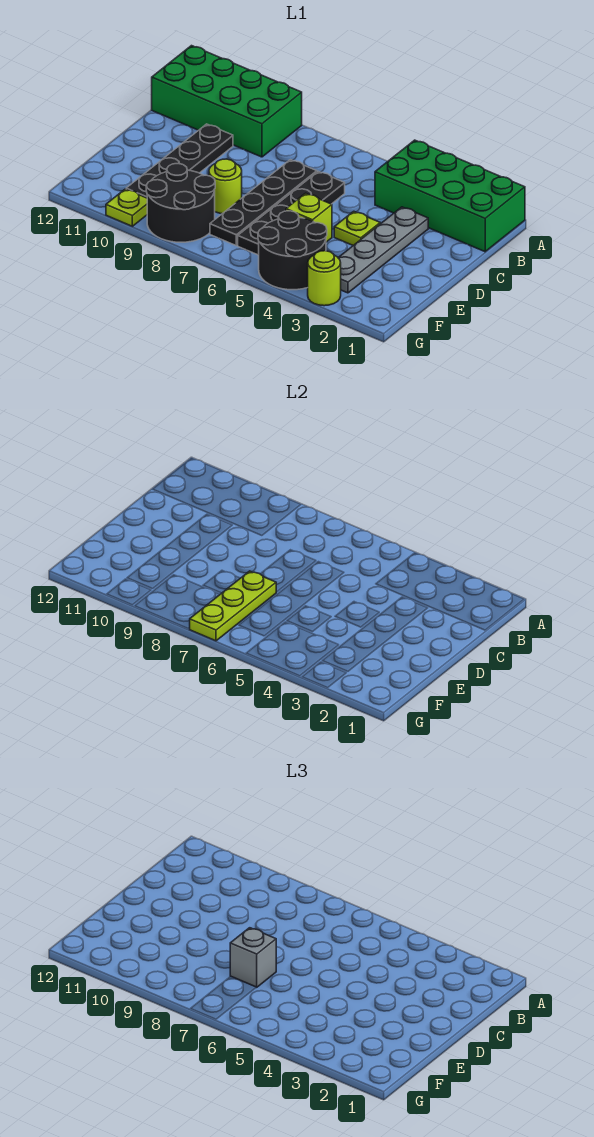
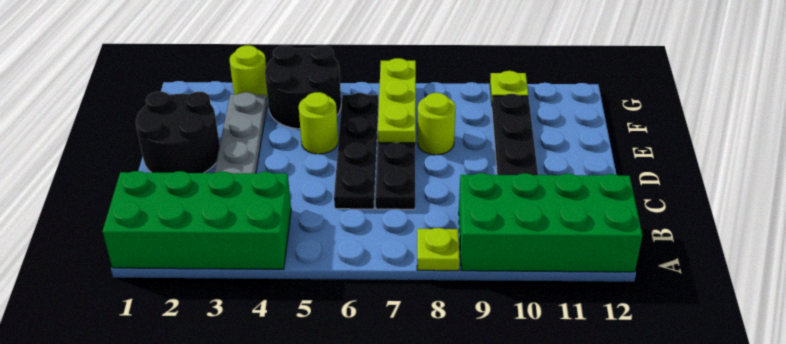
lime plate D4 level 1 -> lime plate A8 level 1
lime brick E5 level 1 -> lime round brick E5 level 1
grey brick E7 level 3 -> none
black round brick F8:G9 level 1 -> black round brick D1:E2 level 1

